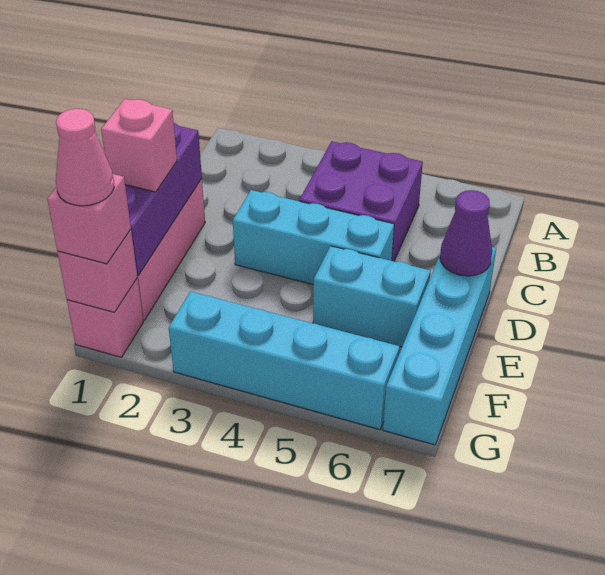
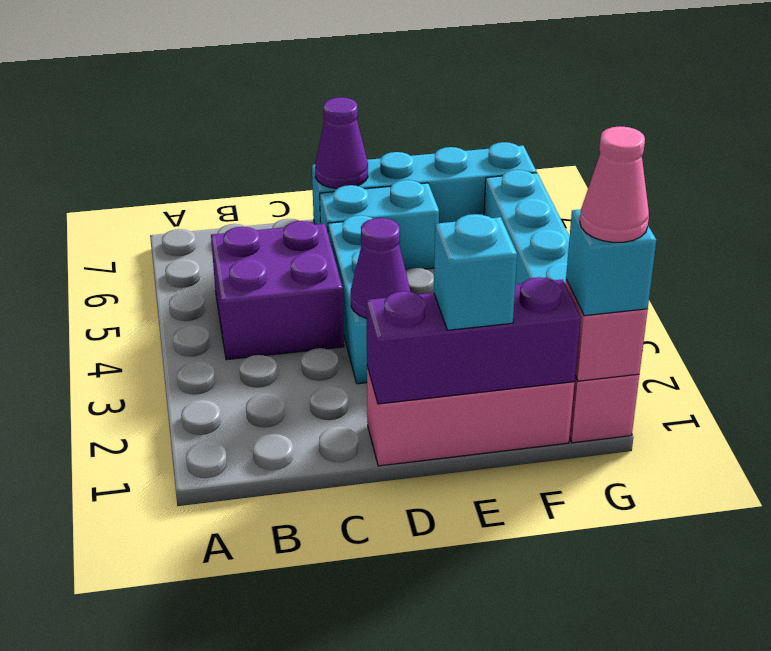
none -> purple cone D3 level 2
pink brick E1 level 3 -> cyan brick E1 level 3
cyan brick E5:E6 level 1 -> cyan brick D6:E6 level 1
pink brick G1 level 3 -> cyan brick G1 level 3

